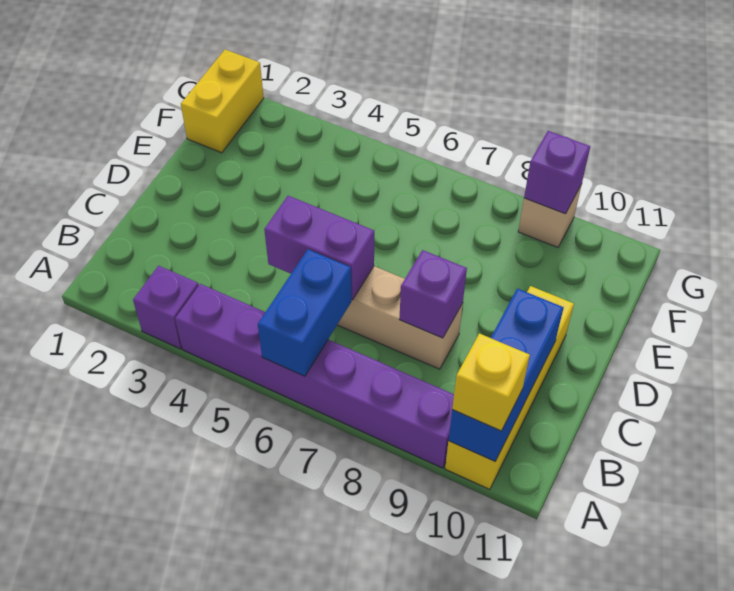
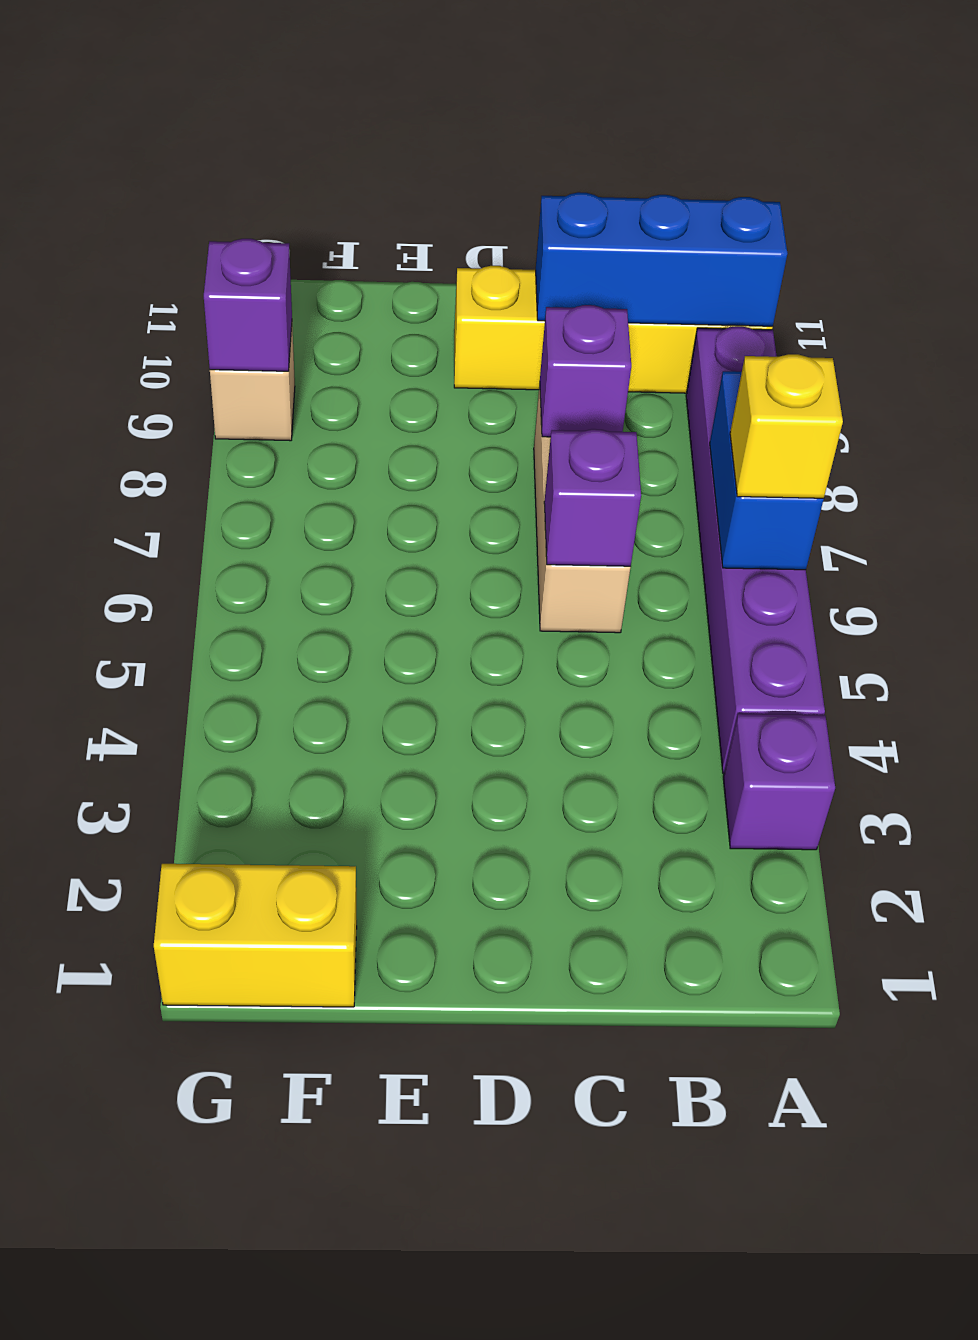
blue brick A6:B6 level 2 -> blue brick A6:A7 level 2
yellow brick A10 level 3 -> yellow brick A6 level 3
purple brick C5:C6 level 2 -> purple brick C6 level 2

